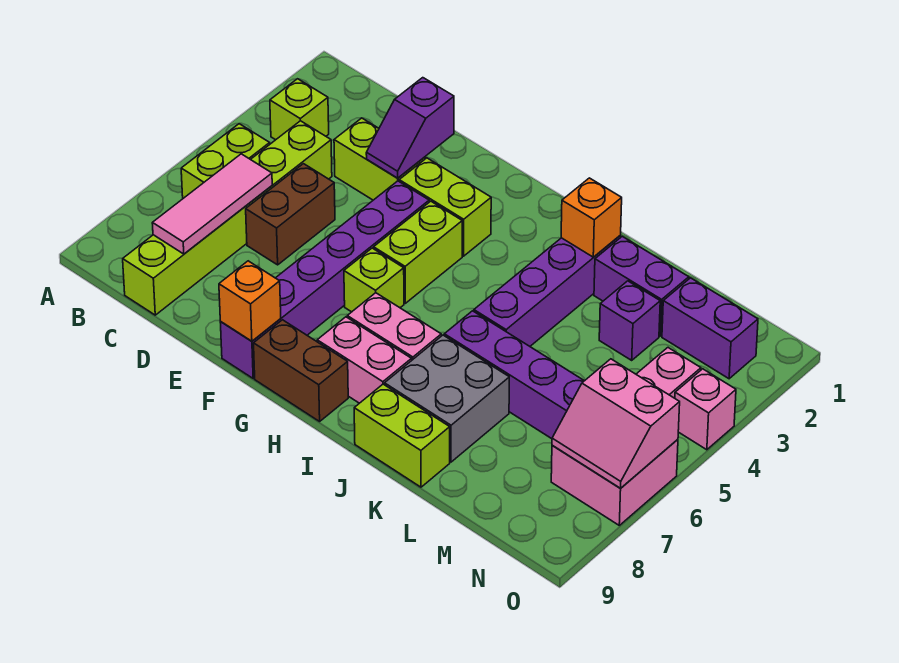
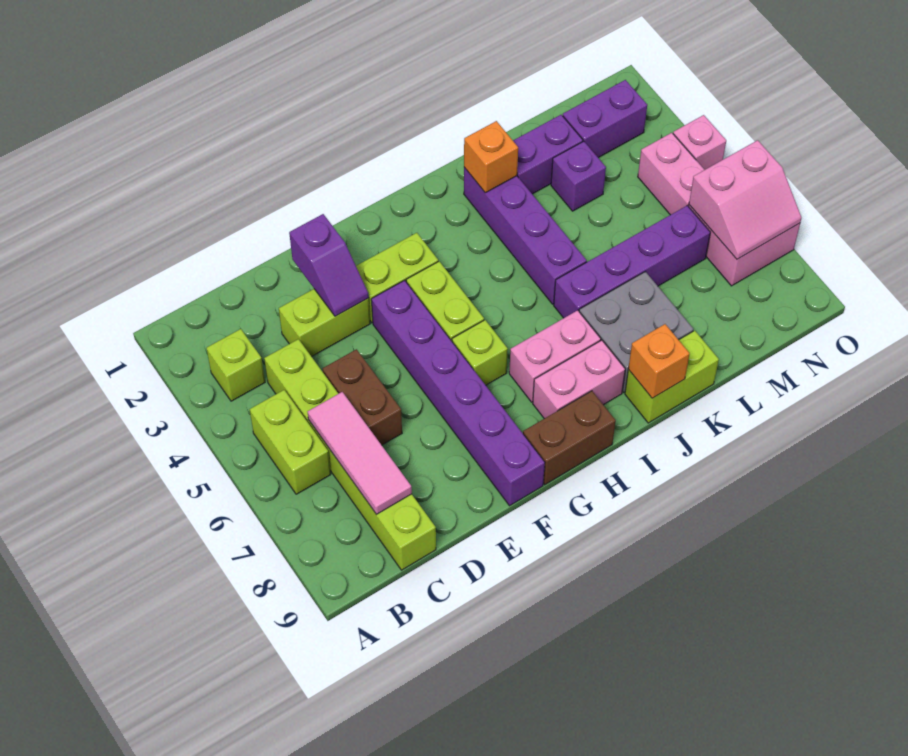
orange brick F9 level 2 -> orange brick J9 level 2

